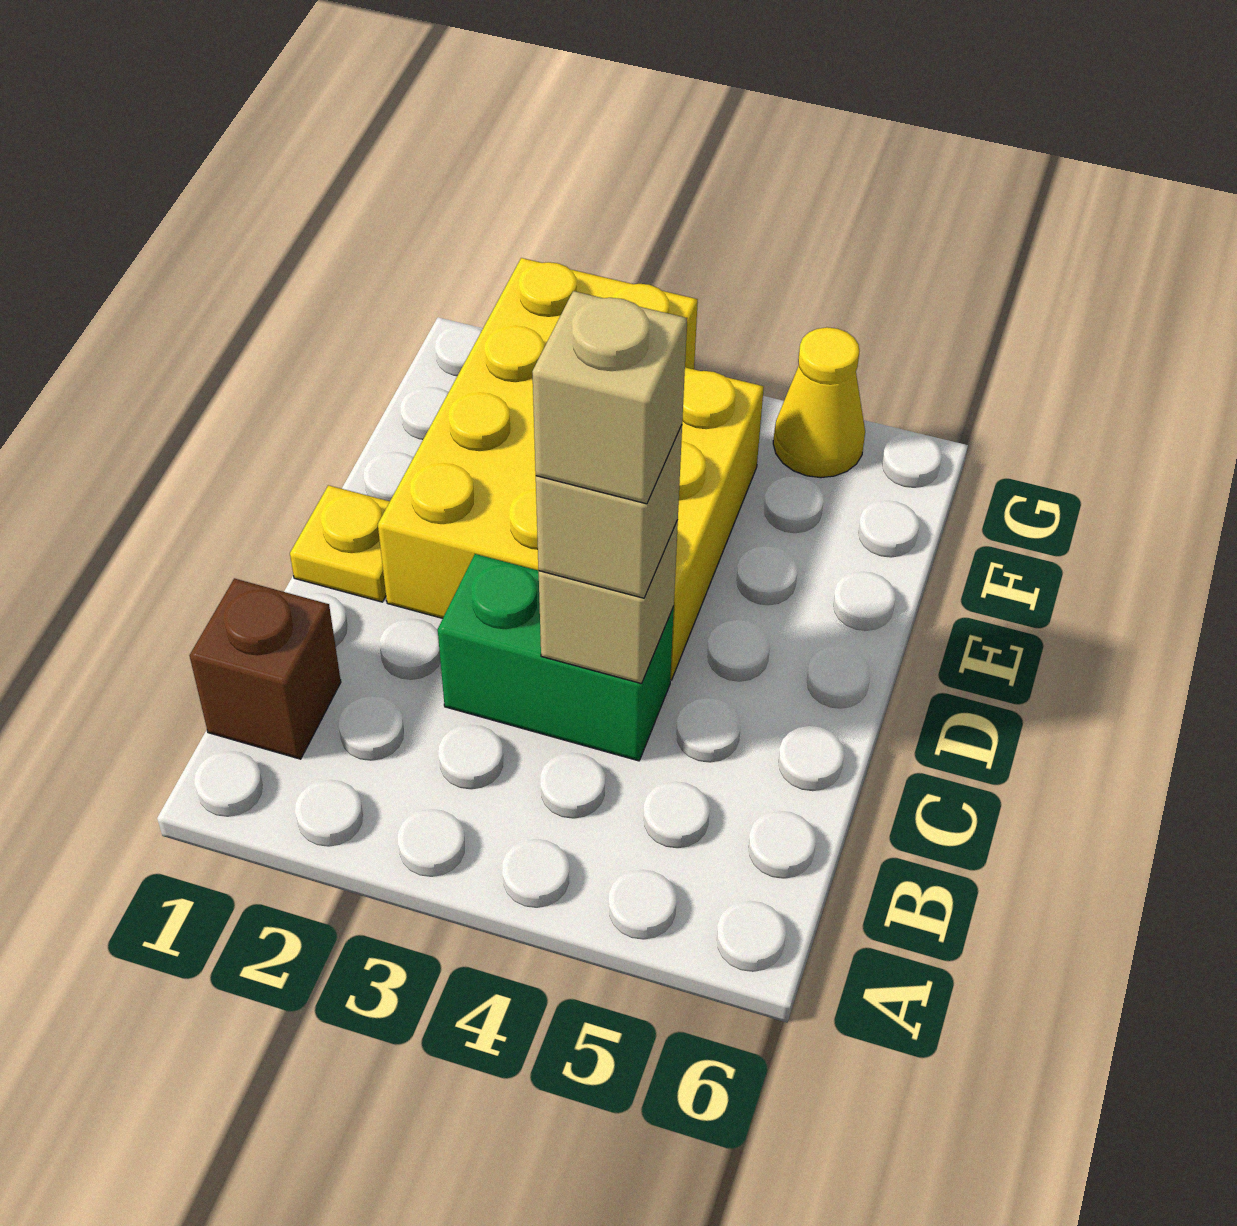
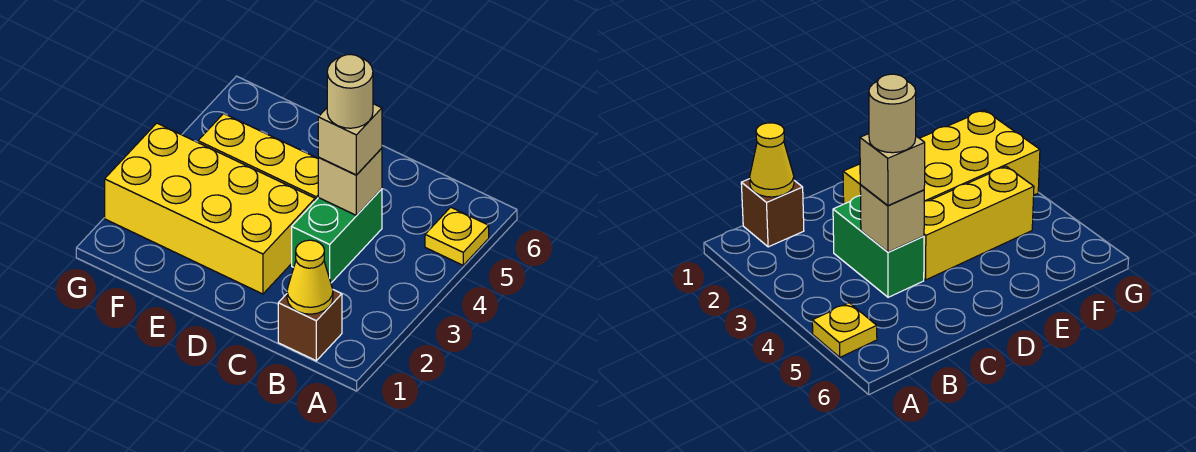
tan brick C4 level 4 -> tan round brick C4 level 4
yellow plate D1 level 1 -> yellow plate A5 level 1
yellow cone G5 level 1 -> yellow cone B1 level 2

